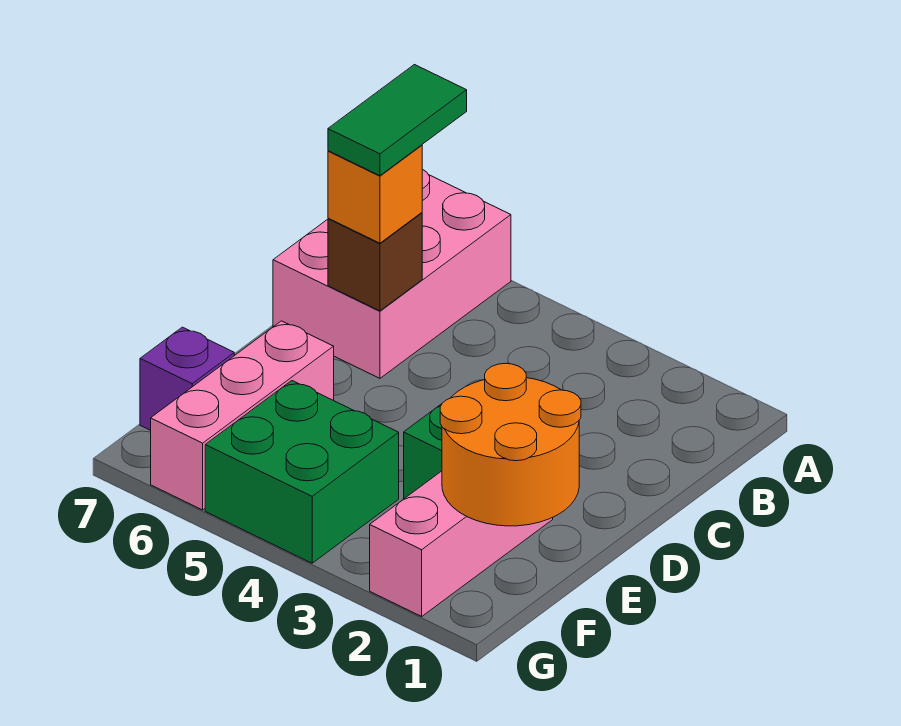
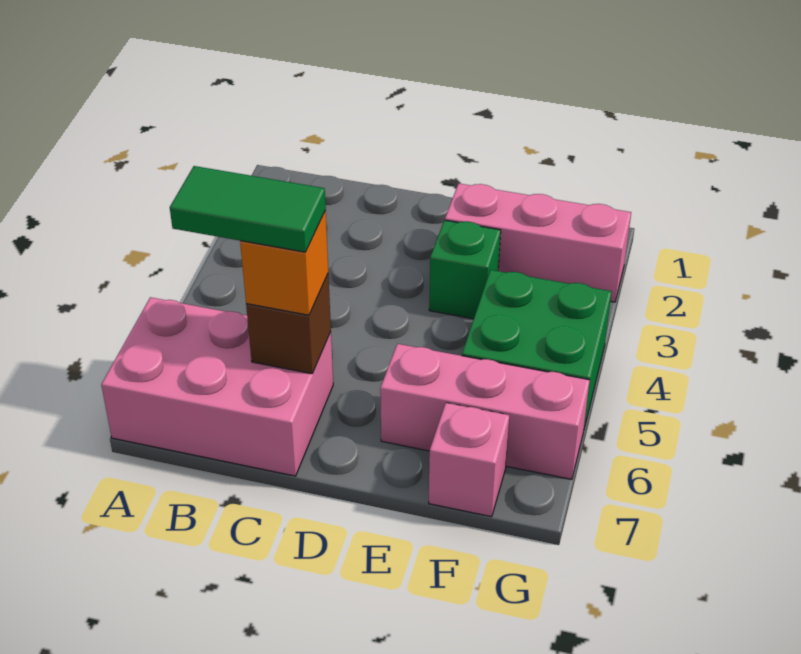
orange round brick E1:F2 level 2 -> none
purple brick F7 level 1 -> pink brick F7 level 1

